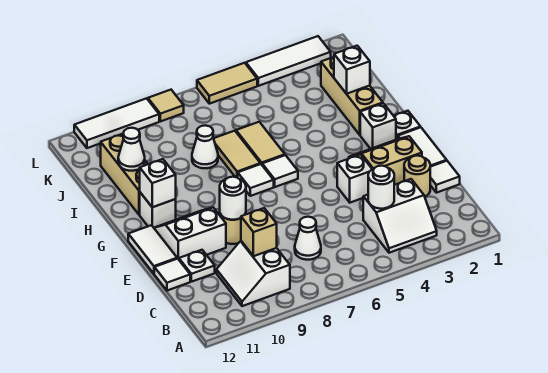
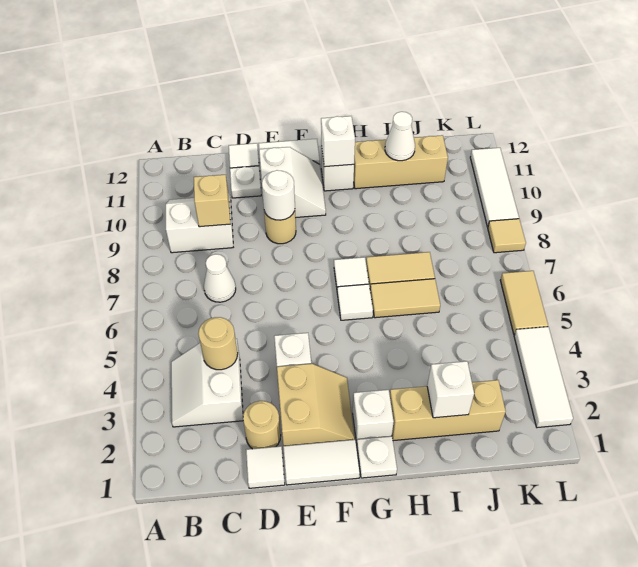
white round brick C4 level 2 -> tan round brick C4 level 2
white cone I8 level 1 -> none

